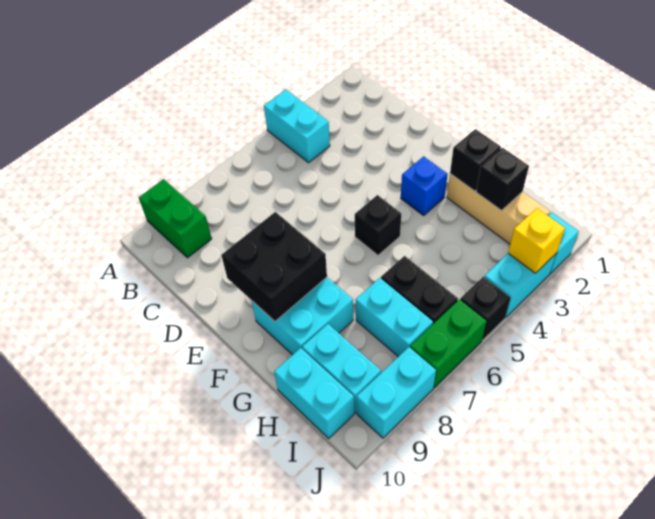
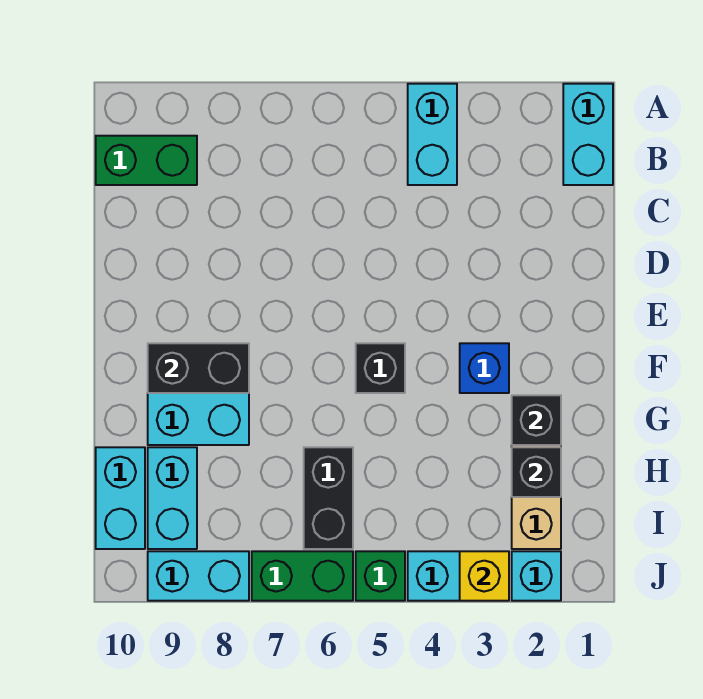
green brick A9:B9 level 1 -> green brick B9:B10 level 1
black brick E8:F9 level 2 -> black brick F8:F9 level 2
cyan brick H7:I7 level 1 -> cyan brick A1:B1 level 1
black brick J5 level 1 -> green brick J5 level 1

